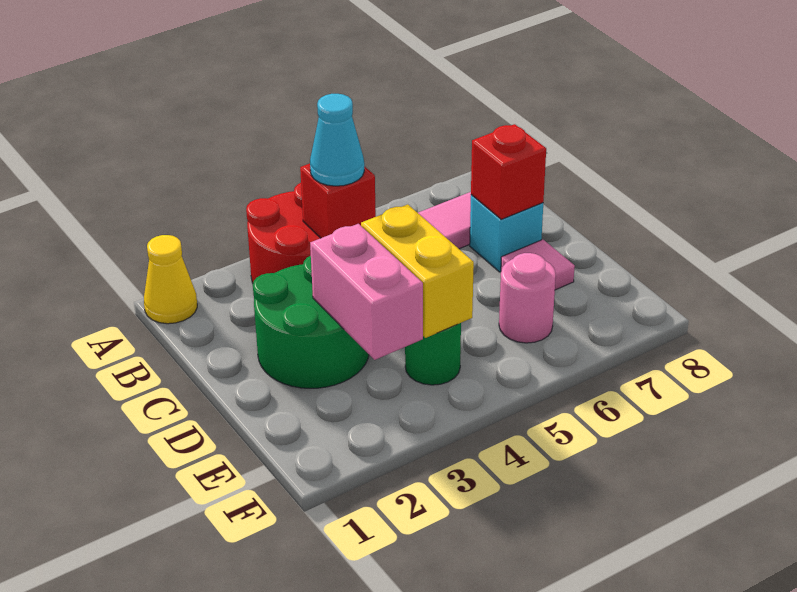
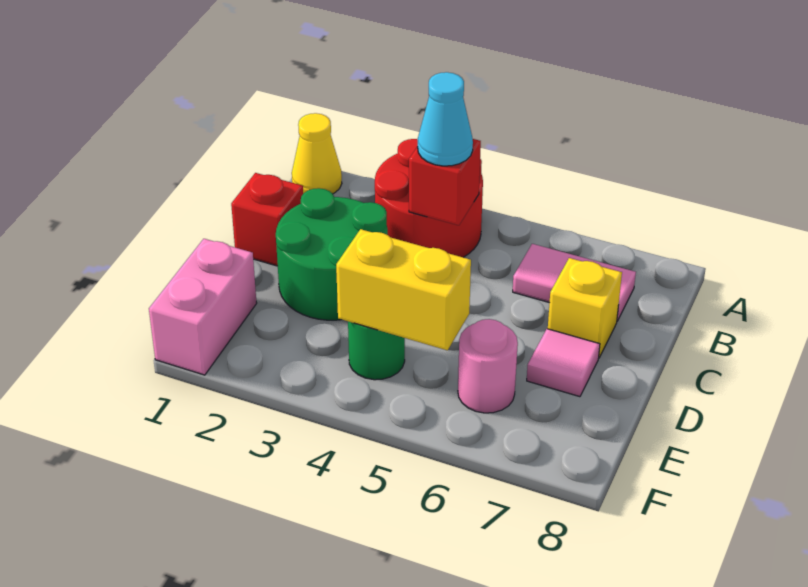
cyan brick C7 level 1 -> yellow brick C7 level 1
red brick C7 level 2 -> red brick C1 level 1
pink brick D3:E3 level 2 -> pink brick E1:F1 level 1
yellow brick D4:E4 level 2 -> yellow brick E4:E5 level 2

